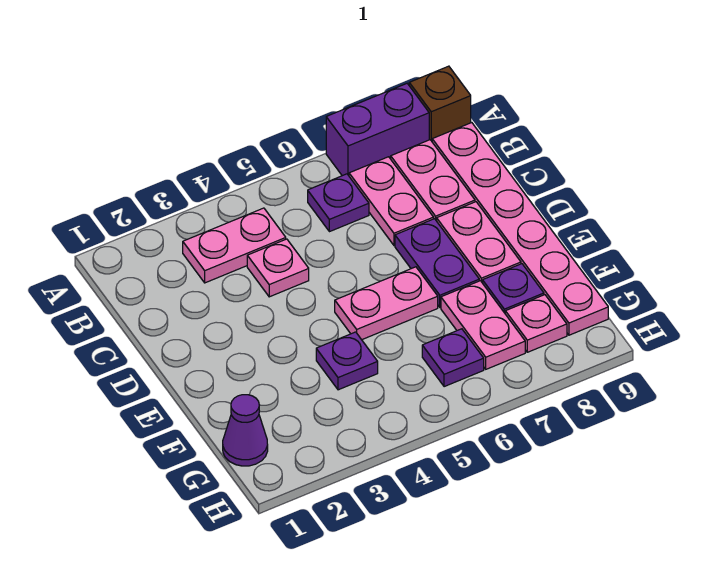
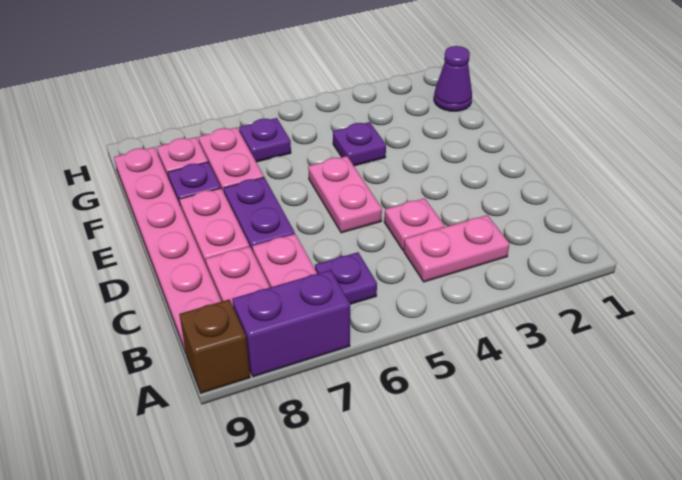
pink plate E5:E6 level 1 -> pink plate D5:E5 level 1

